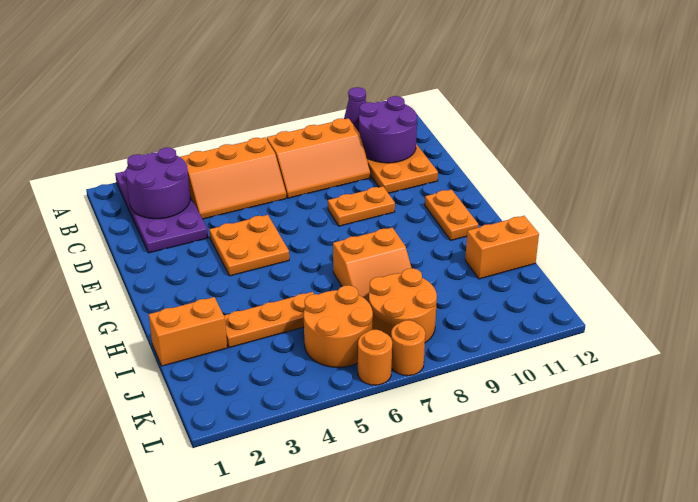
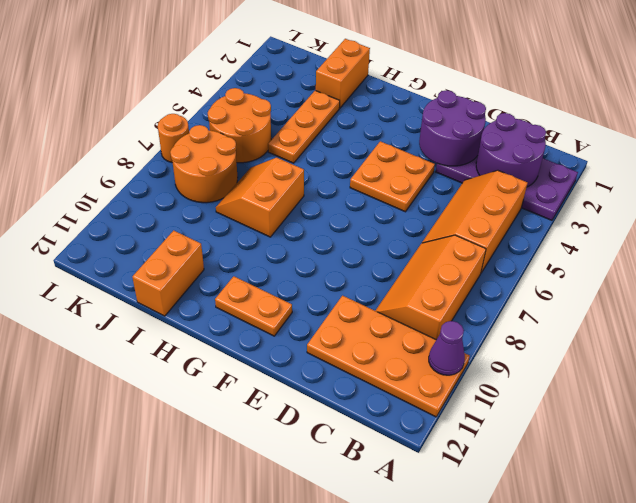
purple round brick B10:C11 level 2 -> purple round brick D2:E3 level 2
orange plate E8:E9 level 1 -> none
orange round brick L6 level 1 -> none

